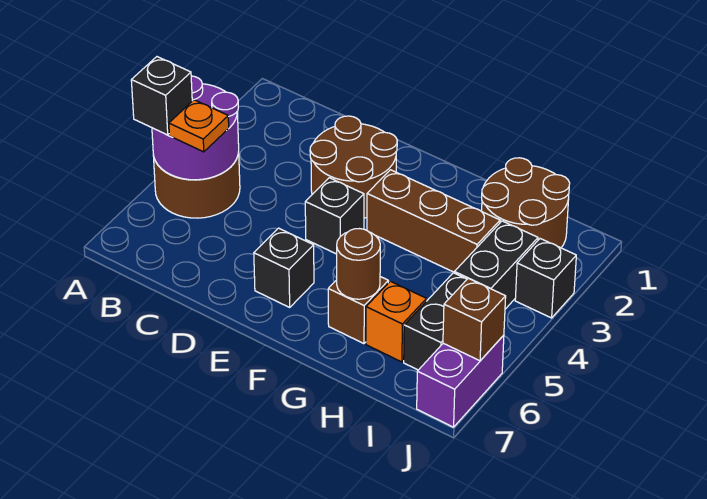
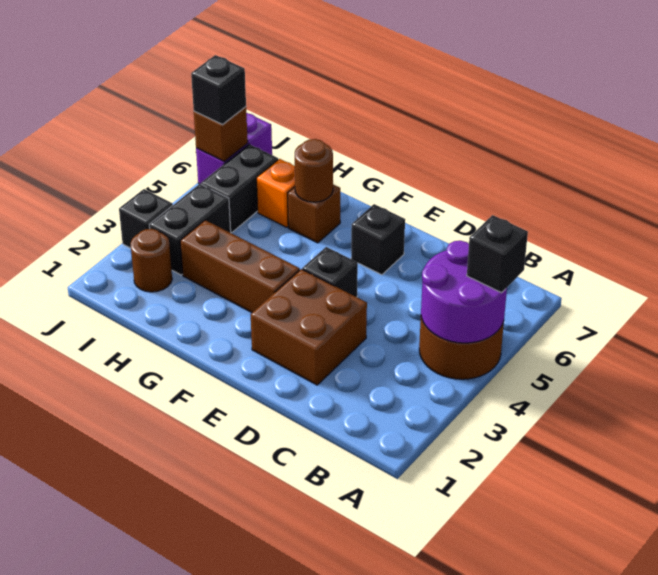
orange plate B5 level 3 -> none
brown round brick D2:E3 level 1 -> brown brick D2:E3 level 1
brown round brick H1:I2 level 1 -> brown round brick I2 level 1
none -> black brick J6 level 3

